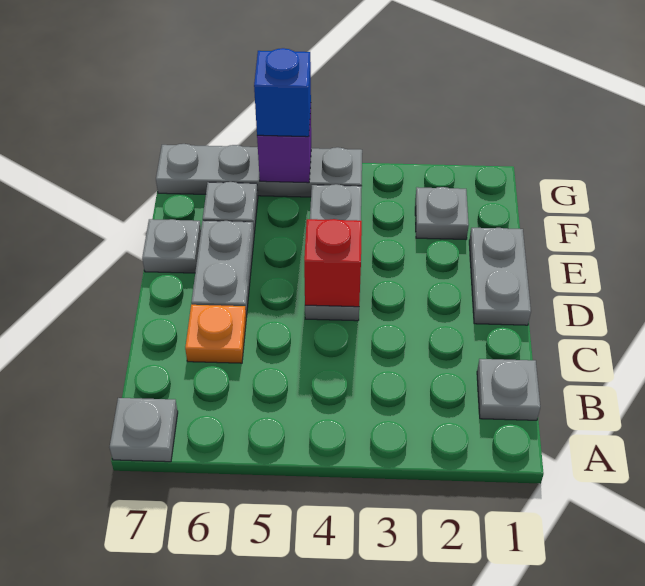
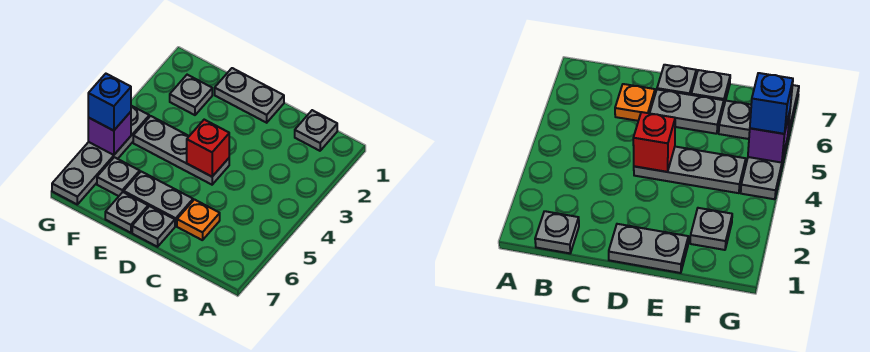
grey plate A7 level 1 -> grey plate D7 level 1

